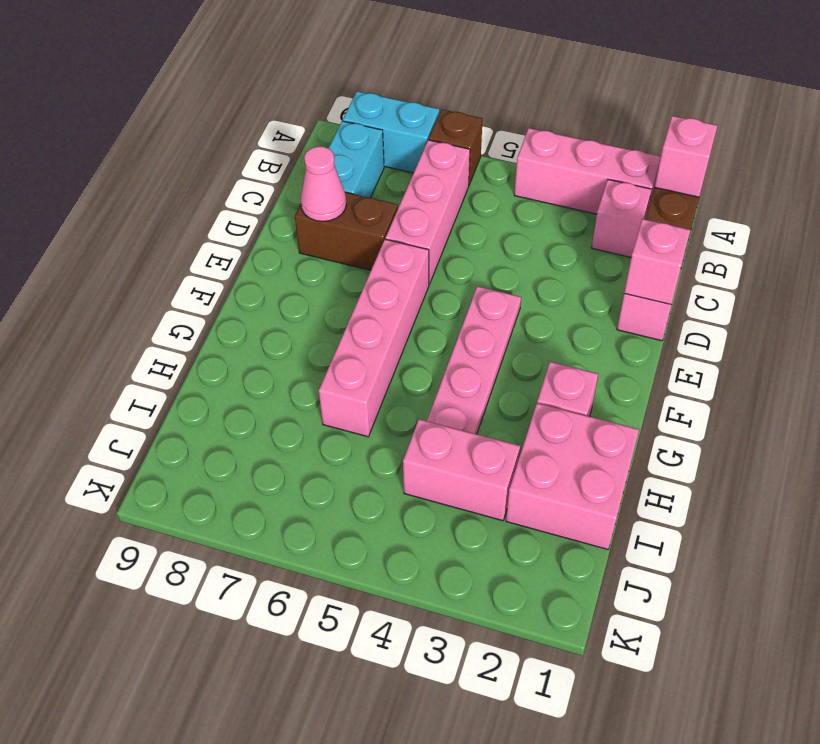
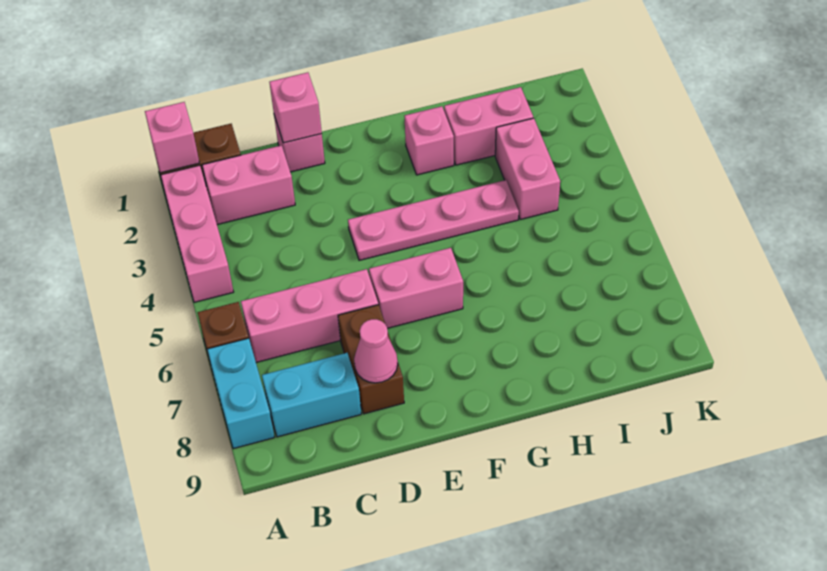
pink brick B2 level 1 -> pink brick B2:C2 level 1
pink brick E6:H6 level 1 -> pink brick E6:F6 level 1
pink brick H1:I2 level 1 -> pink brick H2:I2 level 1

